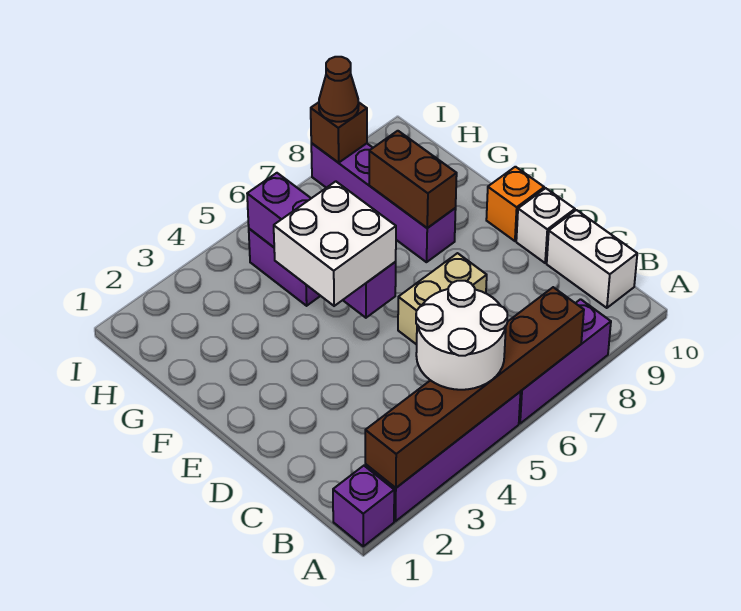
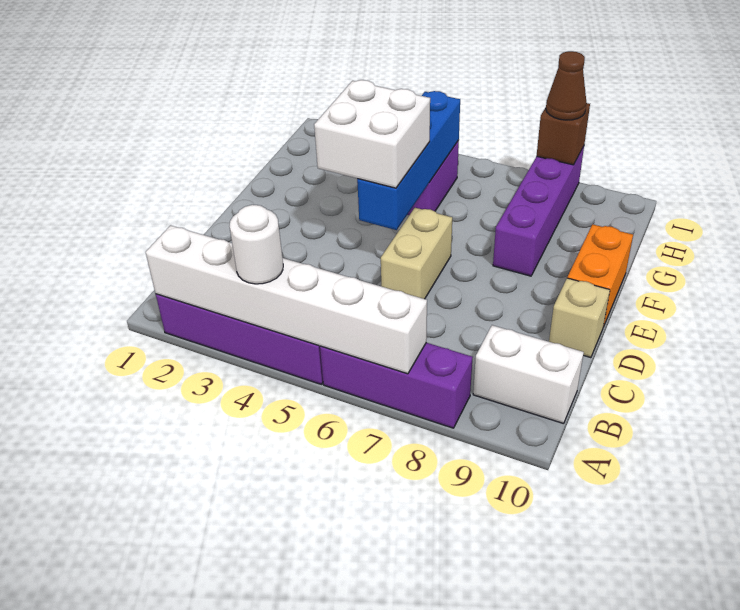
purple brick A1 level 1 -> none
brown brick A2:A7 level 2 -> white brick A2:A7 level 2
white round brick A4:B5 level 3 -> white round brick A4 level 3
white brick B10:C10 level 1 -> white brick B9:B10 level 1
tan brick D6:D7 level 1 -> tan brick D6:E6 level 1
white brick D10 level 1 -> tan brick D10 level 1
purple brick E5:H5 level 2 -> blue brick E5:H5 level 2
orange brick E10 level 1 -> orange brick E10:F10 level 1
brown brick F8:G8 level 2 -> none

